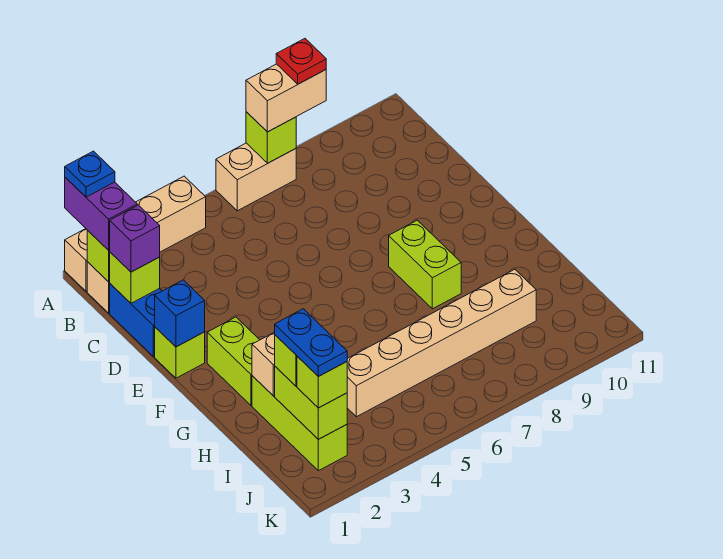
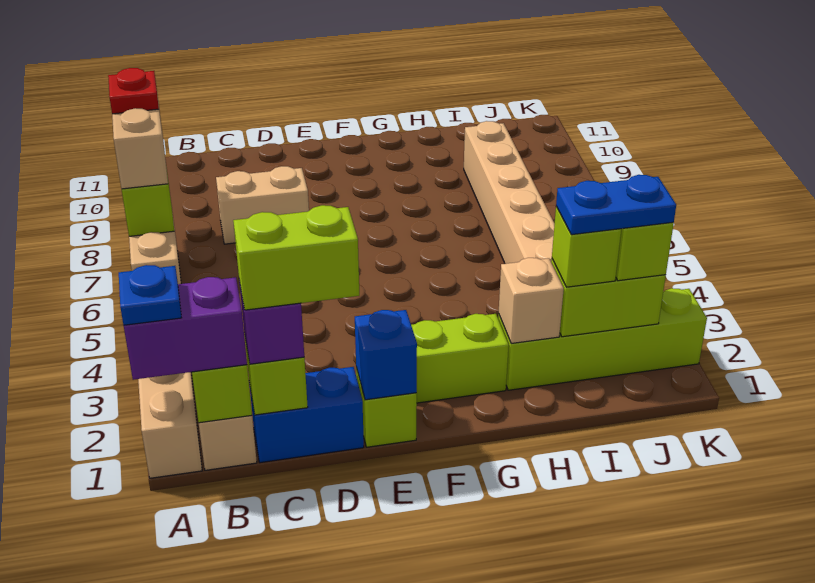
none -> tan brick C8:D8 level 1
lime brick F8:G8 level 1 -> lime brick C1:D1 level 4
lime brick H2:J2 level 1 -> lime brick H2:K2 level 1

